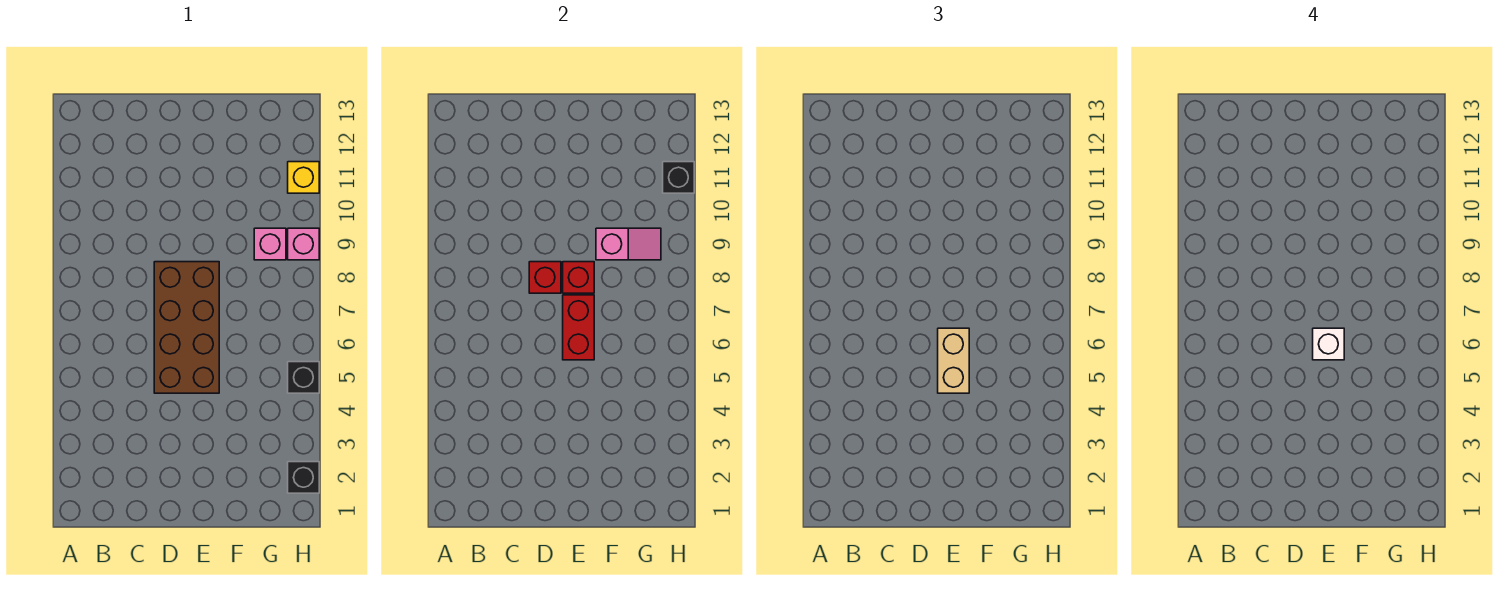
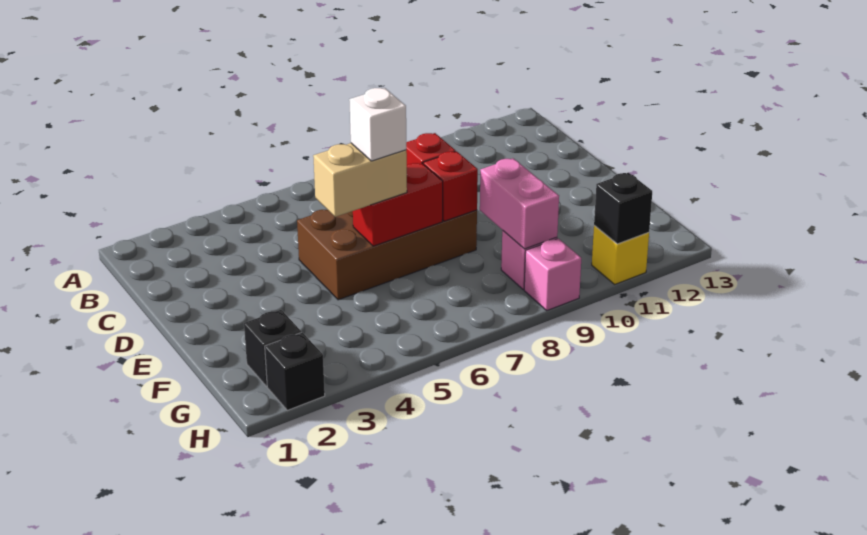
pink slope F9:G9 level 2 top F -> pink brick F9:G9 level 2
black brick H5 level 1 -> black brick G2 level 1

